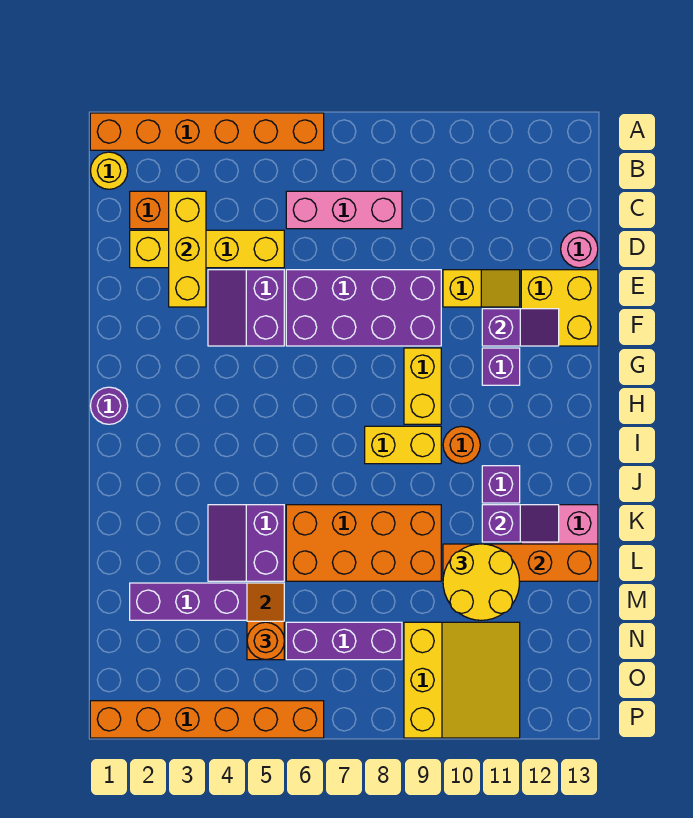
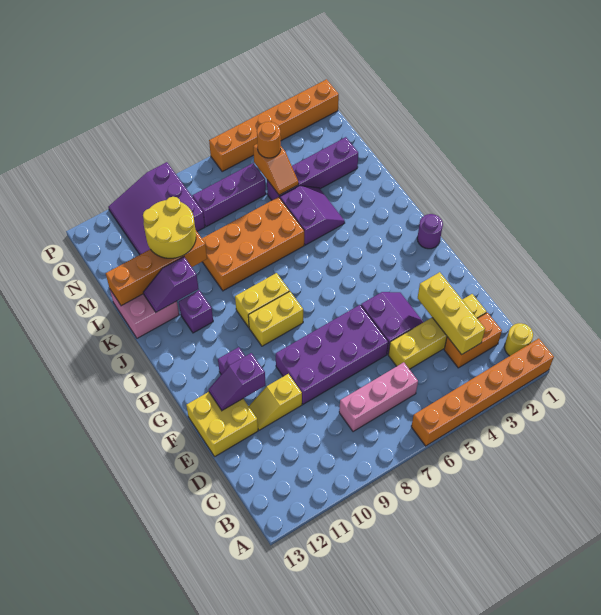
pink round brick D13 level 1 -> none
yellow brick G9:H9 level 1 -> yellow brick H8:H9 level 1
orange round brick I10 level 1 -> none
yellow slope N9:P11 level 1 top 9 -> purple slope N9:P11 level 1 top 9

